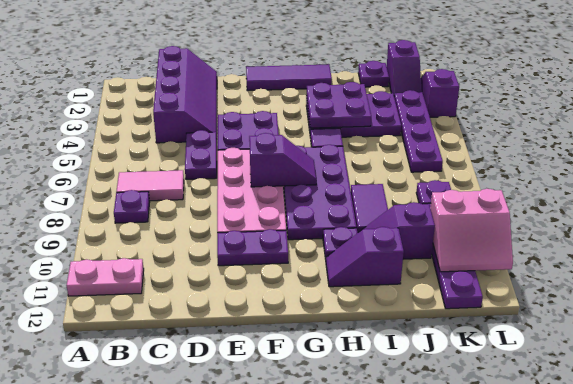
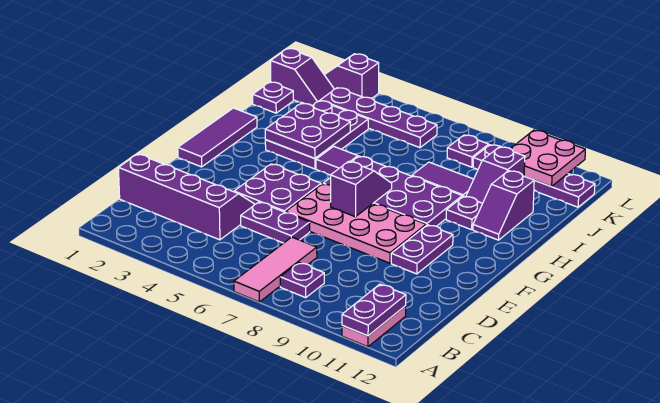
none -> purple plate A11:B11 level 2
pink tile B7:C7 level 1 -> pink tile A7:C7 level 1
pink slope K10:L11 level 2 top 10 -> pink plate K10:L11 level 2

